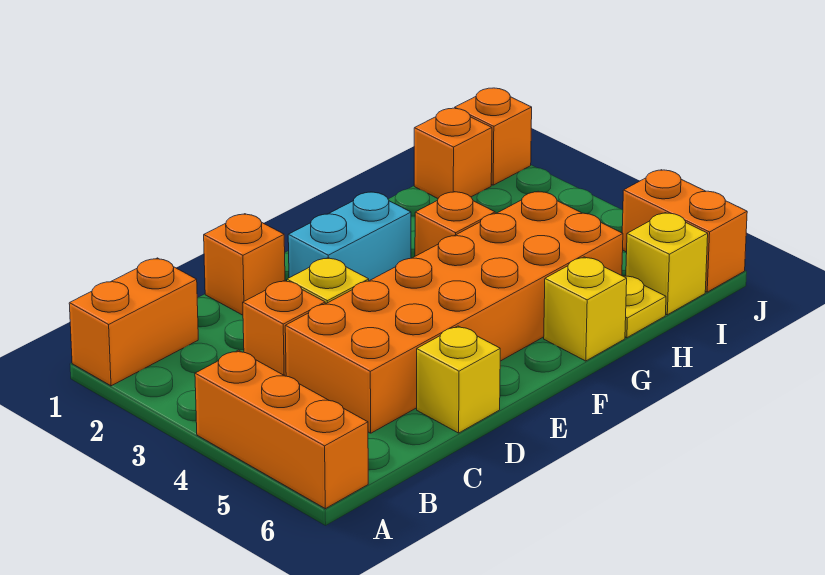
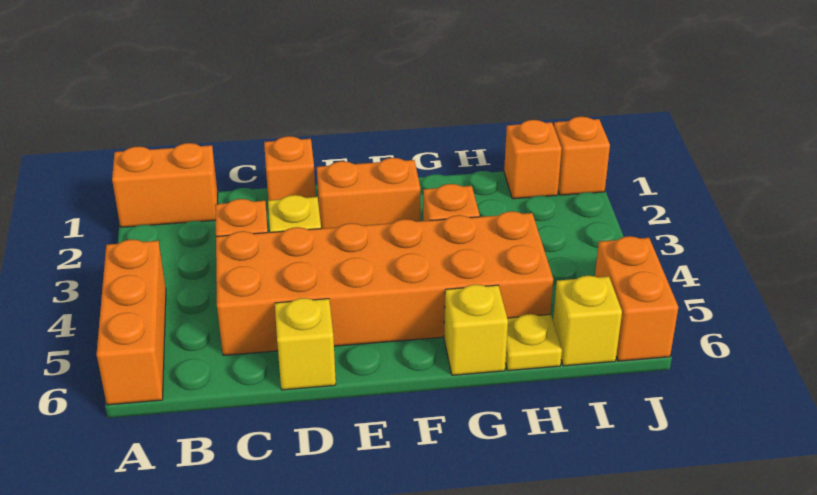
cyan brick E2:F2 level 1 -> orange brick E2:F2 level 1

